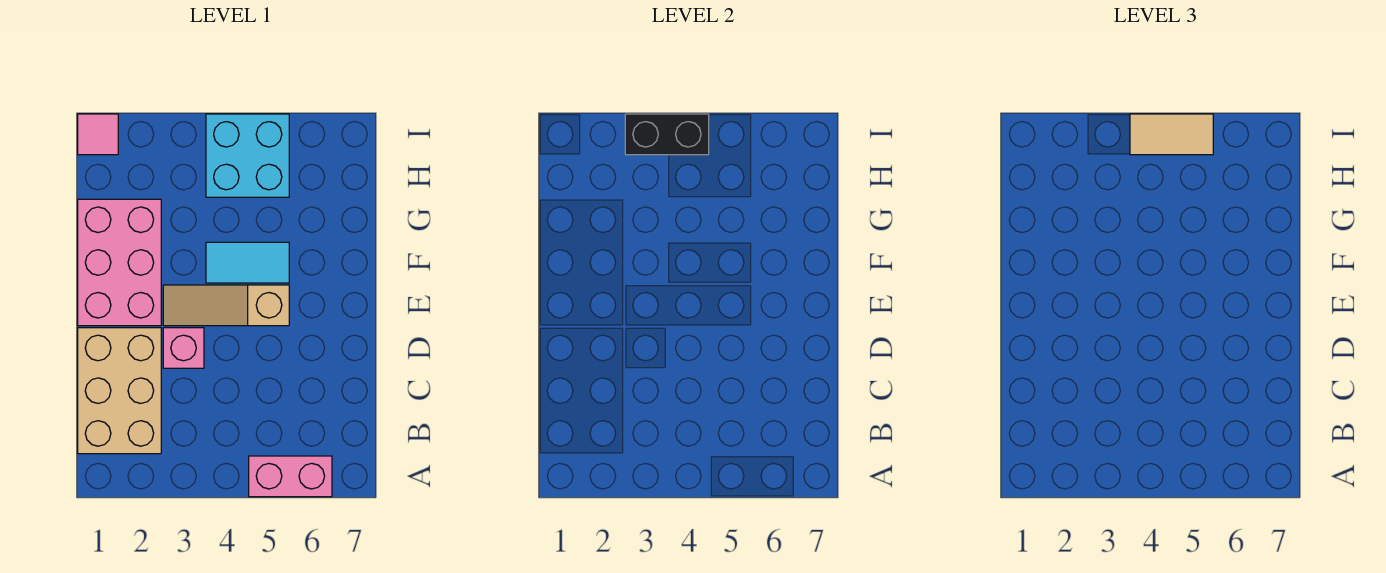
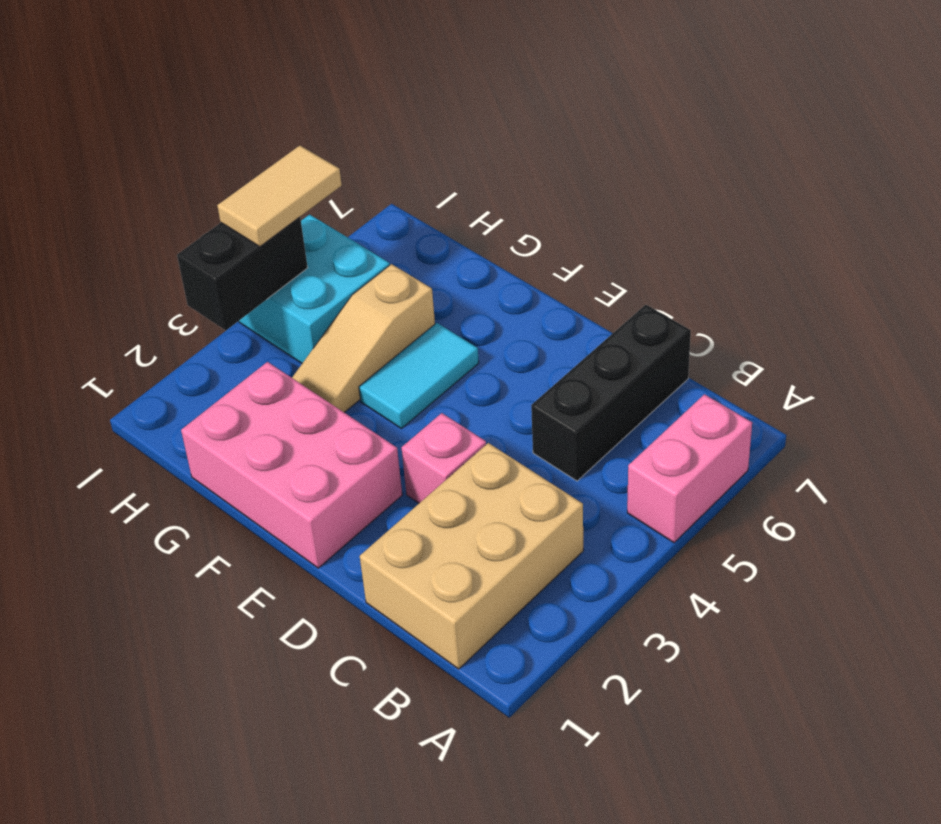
tan brick B1:D2 level 1 -> tan brick B1:C3 level 1
none -> black brick C5:C7 level 1
tan slope E3:E5 level 1 top 5 -> tan slope G3:G5 level 1 top 5
pink tile I1 level 1 -> none

